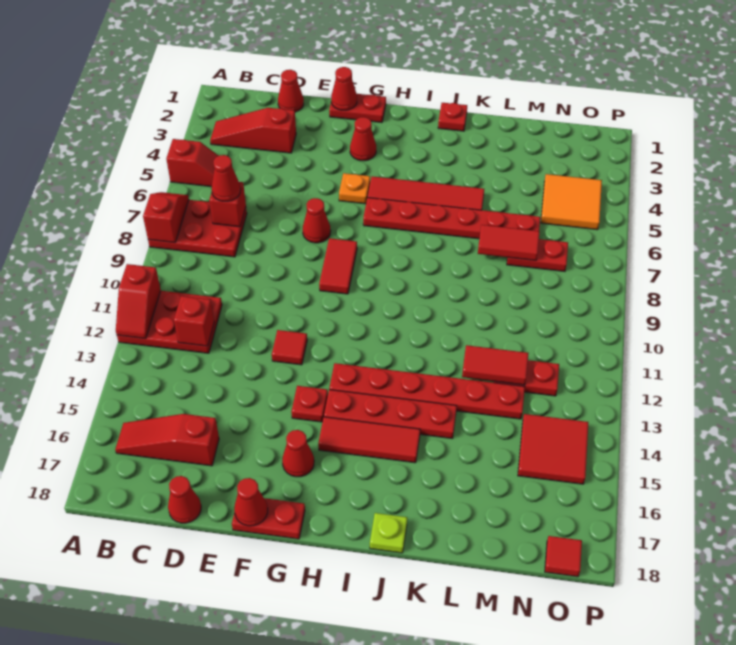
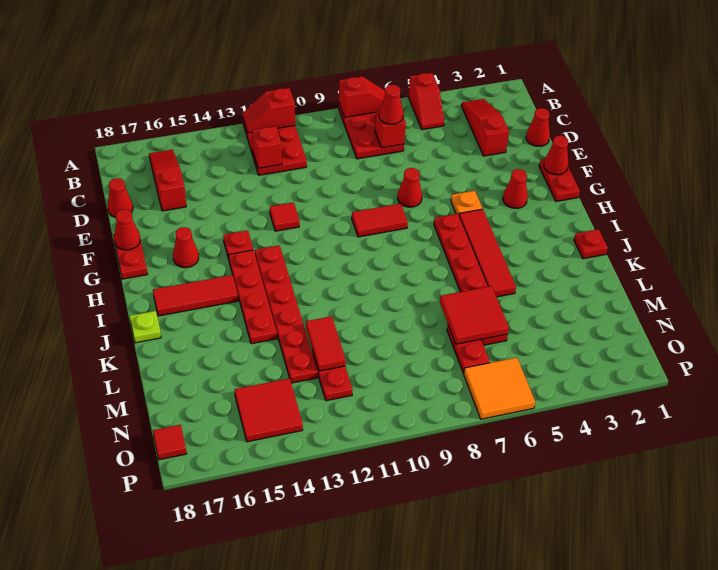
red tile H15:J15 level 1 -> red tile I15:I17 level 1
red tile L7:M7 level 2 -> red tile L6:M7 level 2
orange tile N4:O5 level 1 -> orange tile O6:P7 level 1

